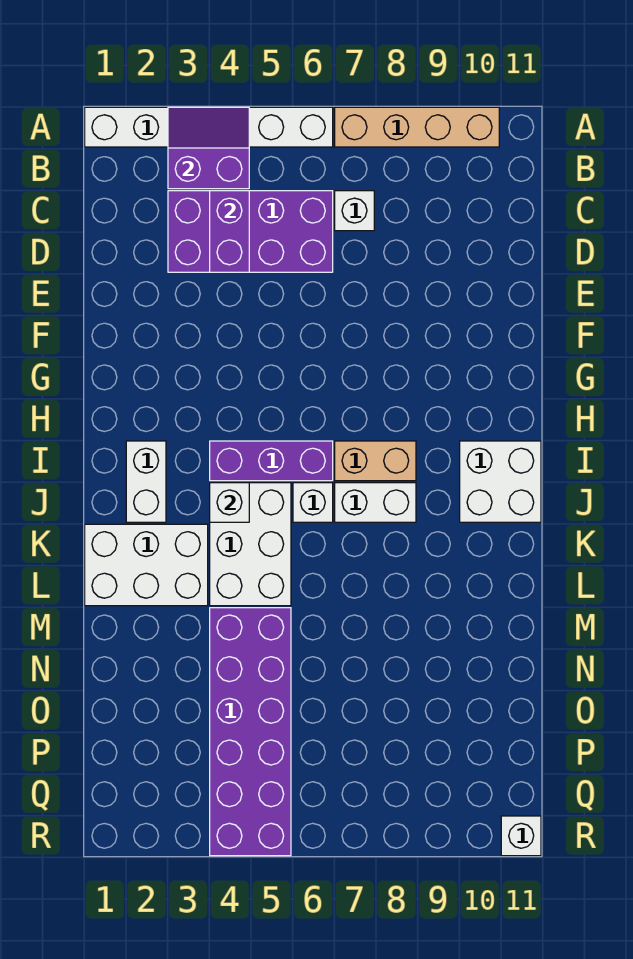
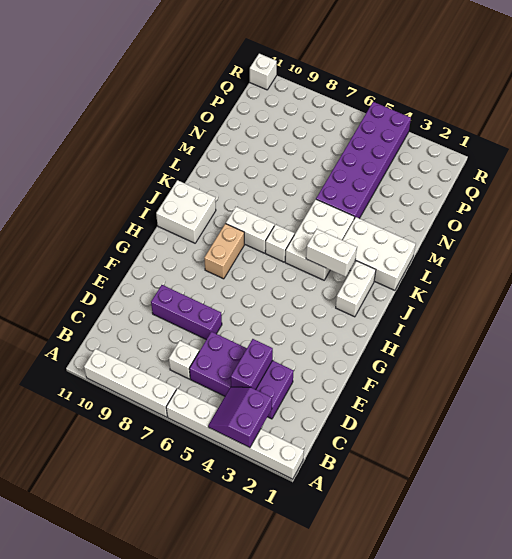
purple slope A3:B4 level 2 top B -> purple slope A3:B4 level 2 top 3
tan brick A7:A10 level 1 -> white brick A7:A10 level 1
purple brick I4:I6 level 1 -> purple brick E7:E9 level 1
tan brick I7:I8 level 1 -> tan brick H8:I8 level 1
white brick J4 level 2 -> white brick J3:J4 level 2

